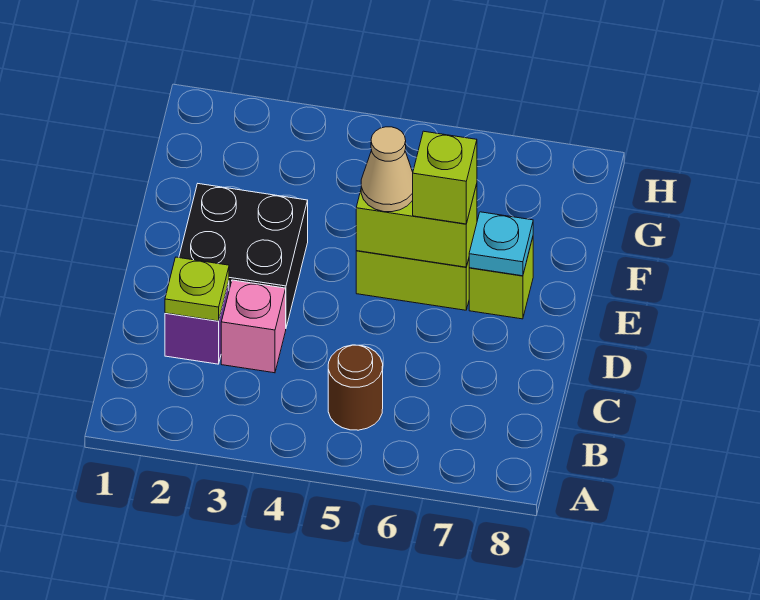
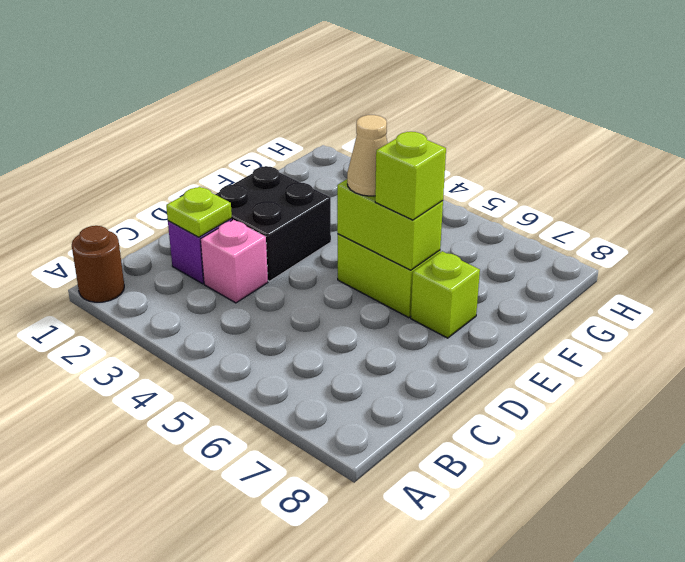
brown round brick B5 level 1 -> brown round brick A1 level 1
cyan plate E7 level 2 -> none

